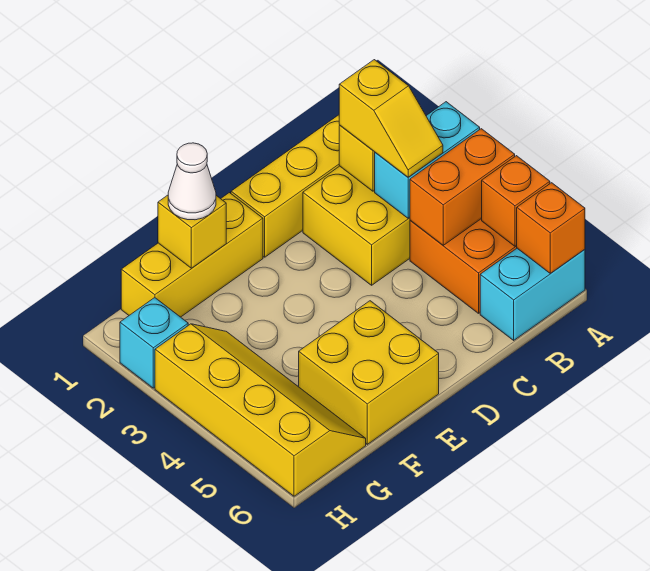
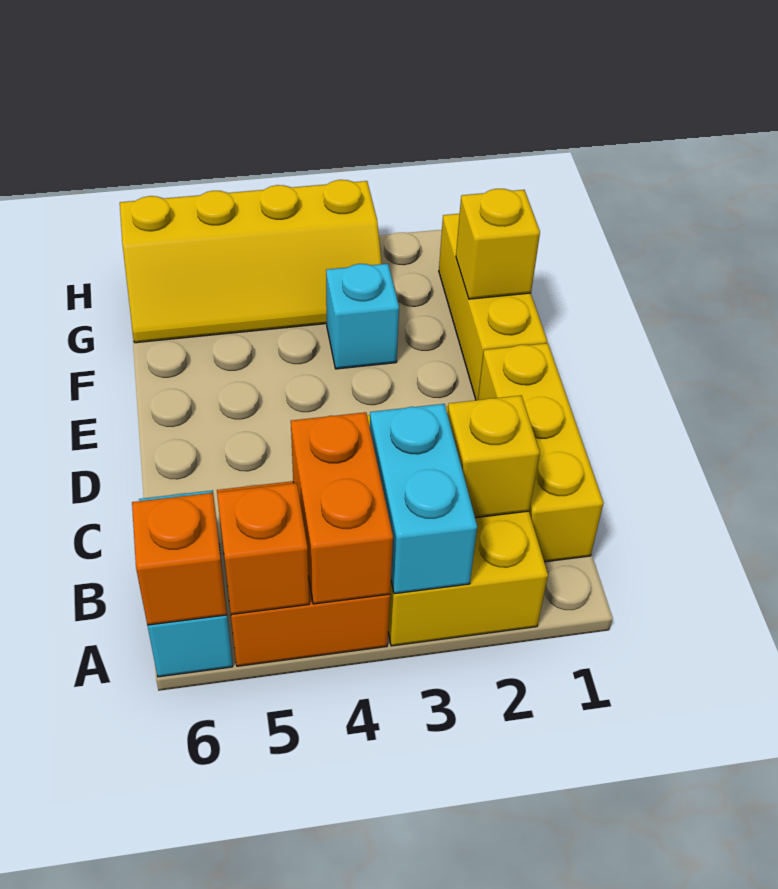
yellow slope B2:B3 level 3 top 2 -> none
yellow brick E5:F6 level 1 -> none
white cone F1 level 3 -> none
cyan brick H2 level 1 -> cyan brick F3 level 1

